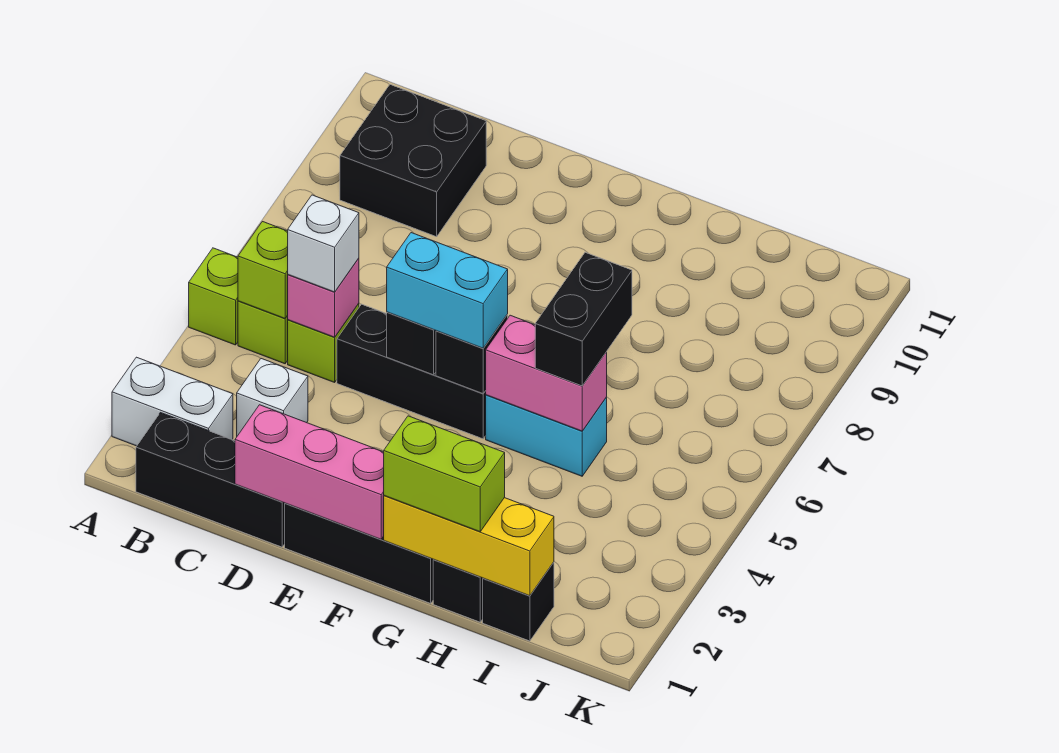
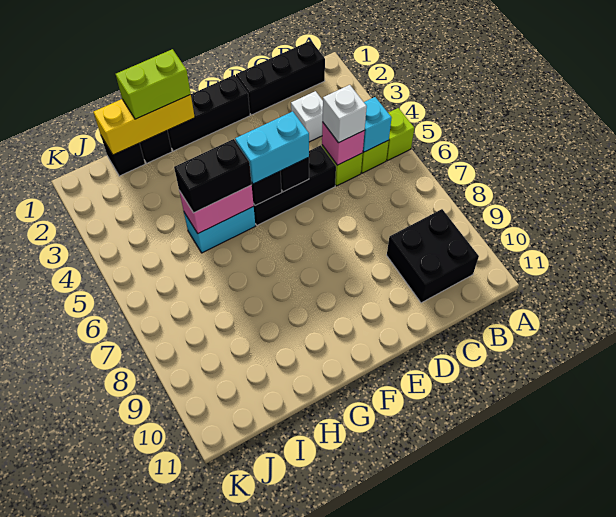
white brick A2:B2 level 1 -> none
lime brick B5 level 2 -> cyan brick B5 level 2
pink brick D1:F1 level 2 -> none
black brick H5:H6 level 3 -> black brick G5:H5 level 3

